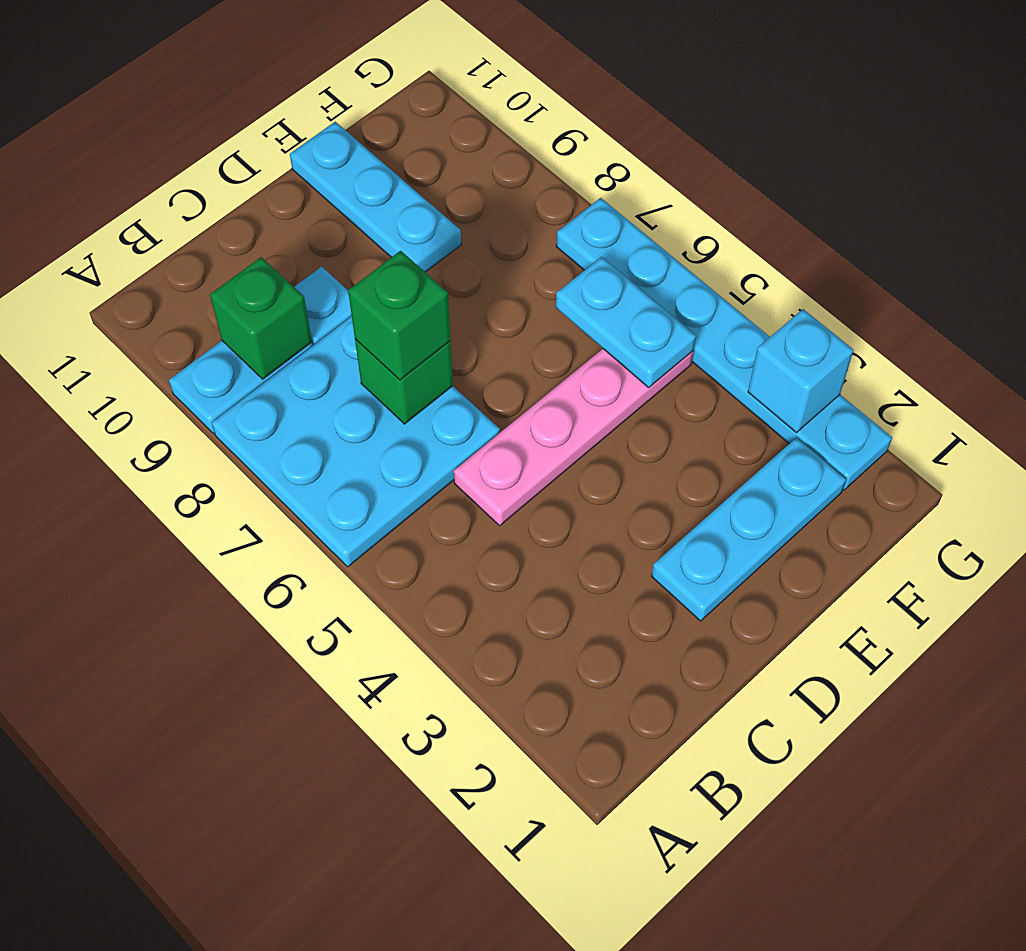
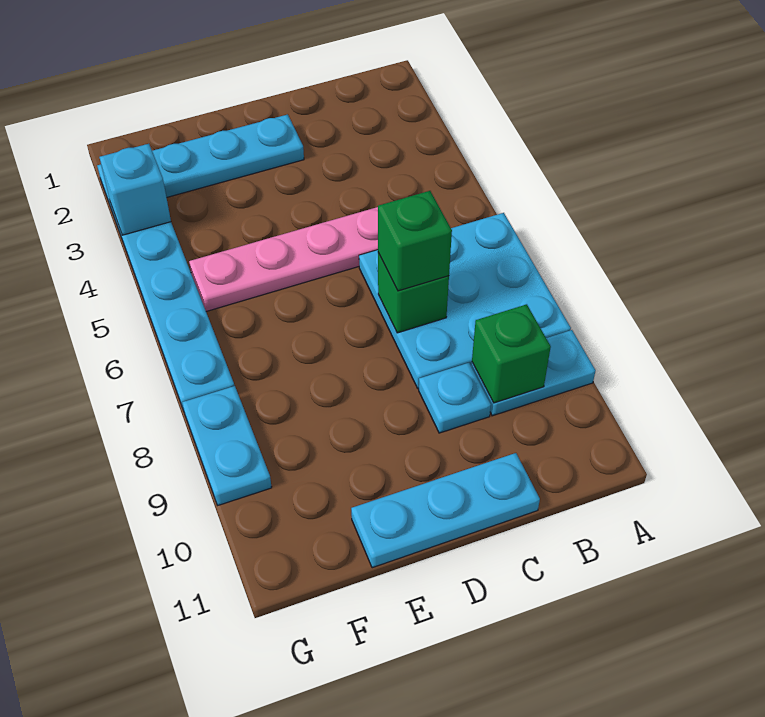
cyan plate E9:E11 level 1 -> cyan plate C11:E11 level 1
cyan plate F5:F6 level 2 -> cyan plate G8:G9 level 1

